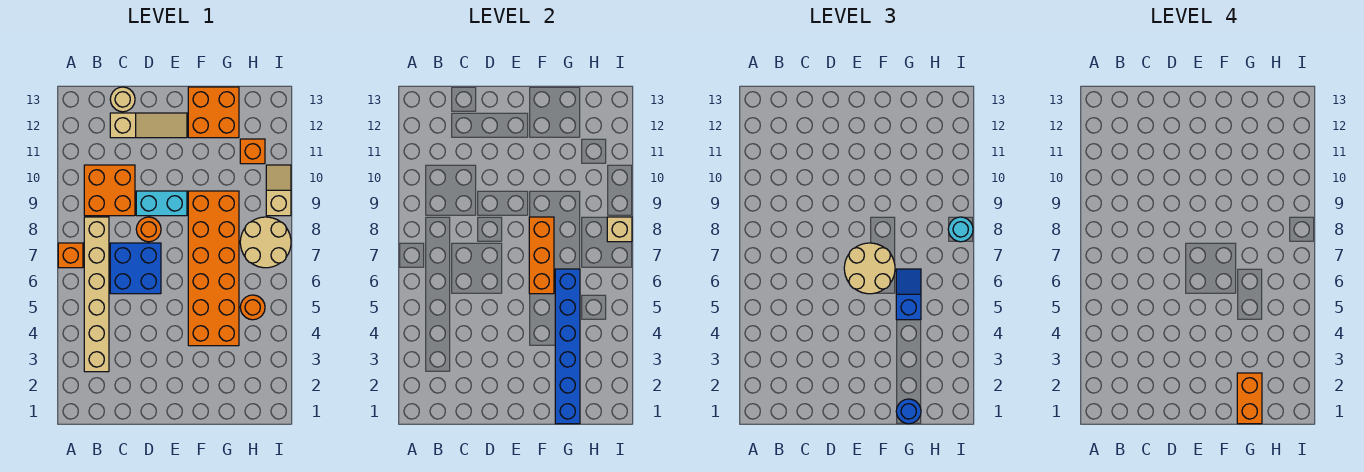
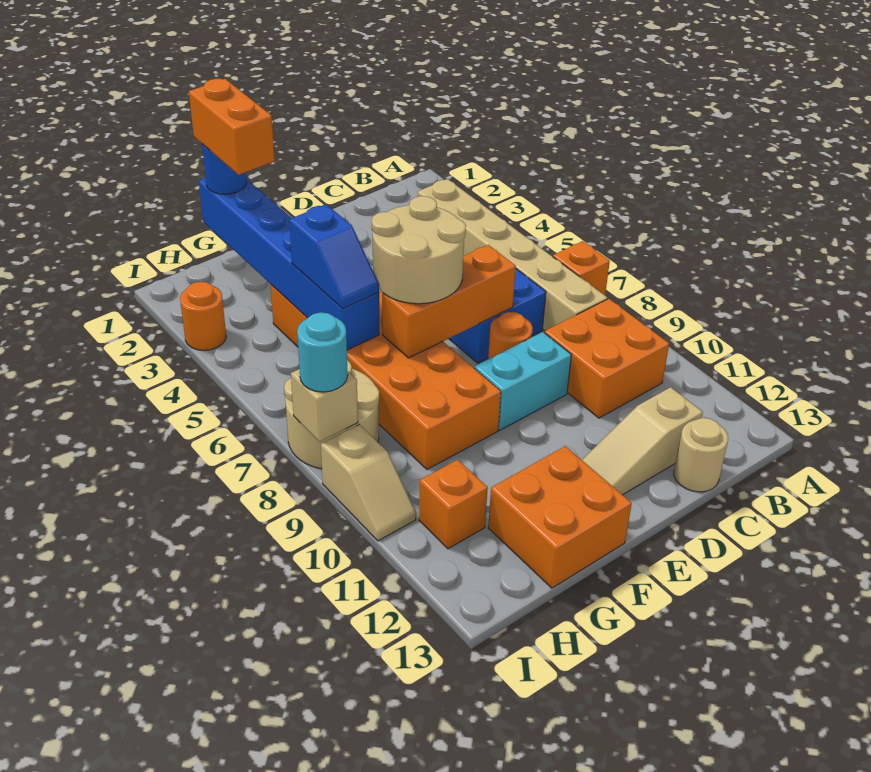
orange brick F6:F8 level 2 -> orange brick D7:F7 level 2
orange round brick H5 level 1 -> orange round brick I3 level 1

